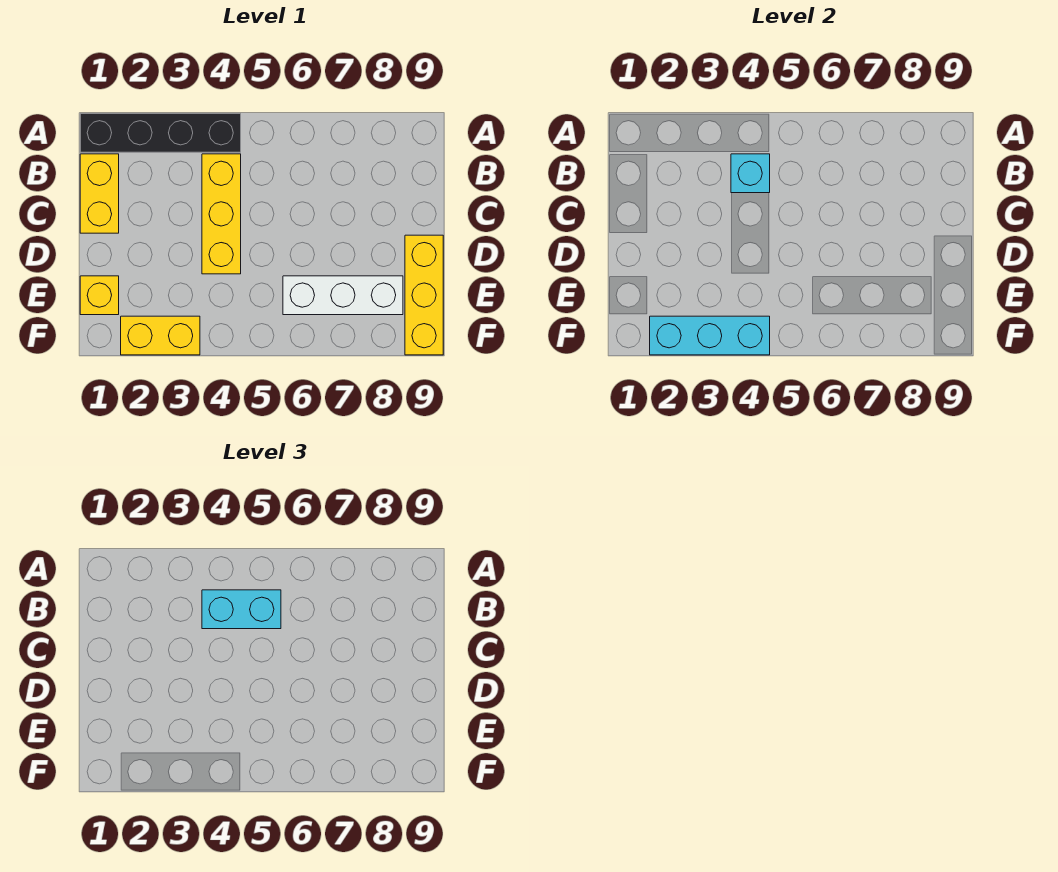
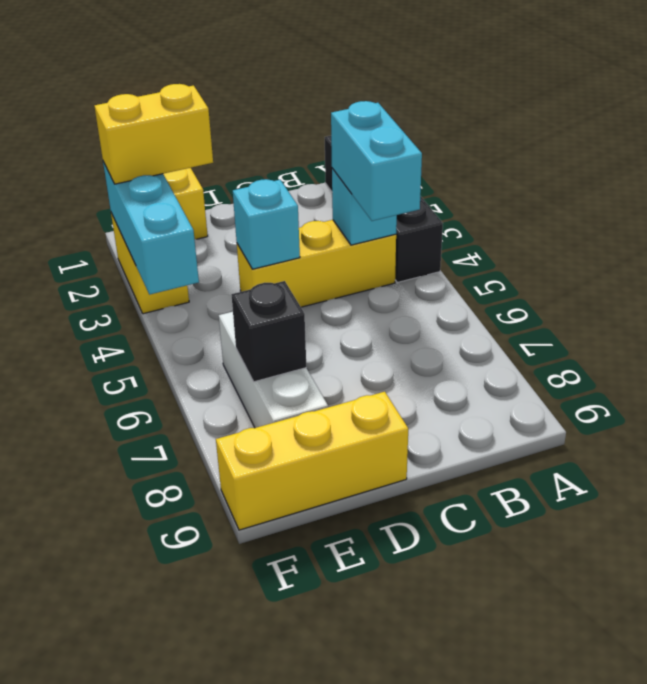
yellow brick B1:C1 level 1 -> yellow brick E2:F2 level 3
none -> cyan brick D4 level 2
none -> black brick E7 level 2

